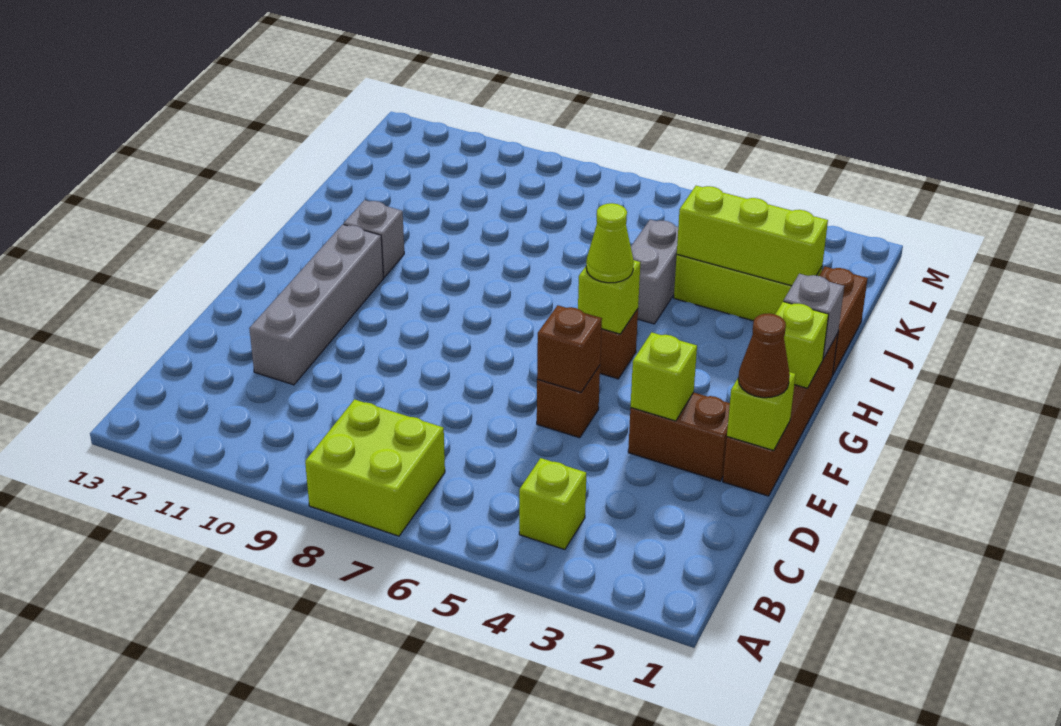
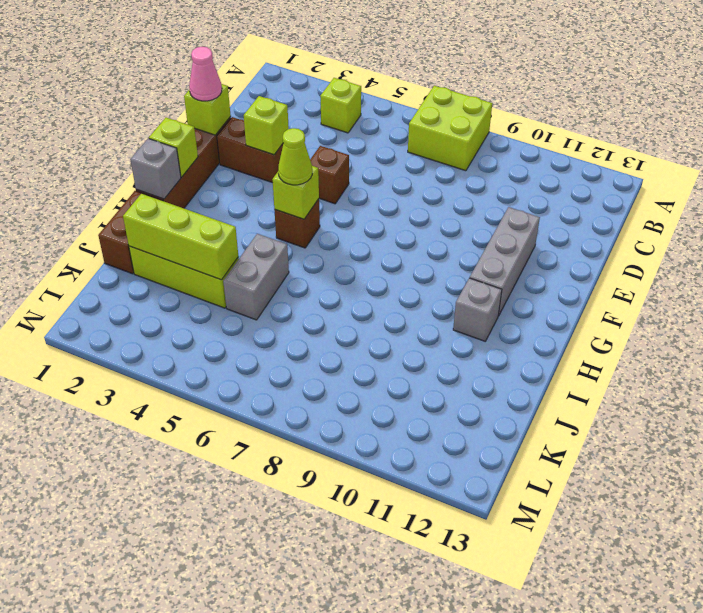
grey brick D11:G11 level 1 -> grey brick E11:G11 level 1
brown cone E1 level 3 -> pink cone E1 level 3
brown brick E5 level 2 -> none

